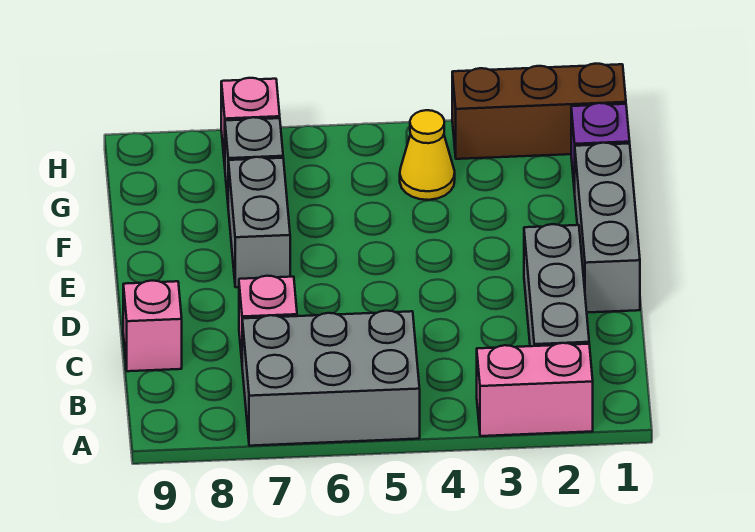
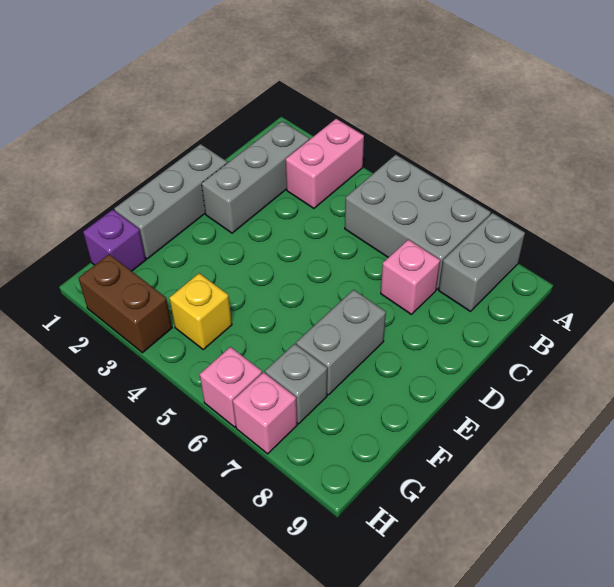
pink brick A2:A3 level 1 -> pink brick A3:B3 level 1
none -> grey brick A8:B8 level 1
pink brick C9 level 1 -> pink brick H6 level 1
yellow cone G4 level 1 -> yellow brick G4 level 1
brown brick H1:H3 level 1 -> brown brick H2:H3 level 1

